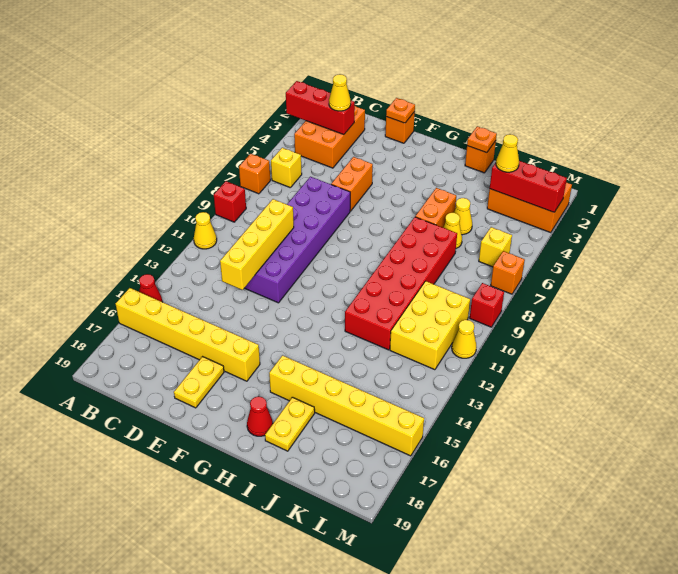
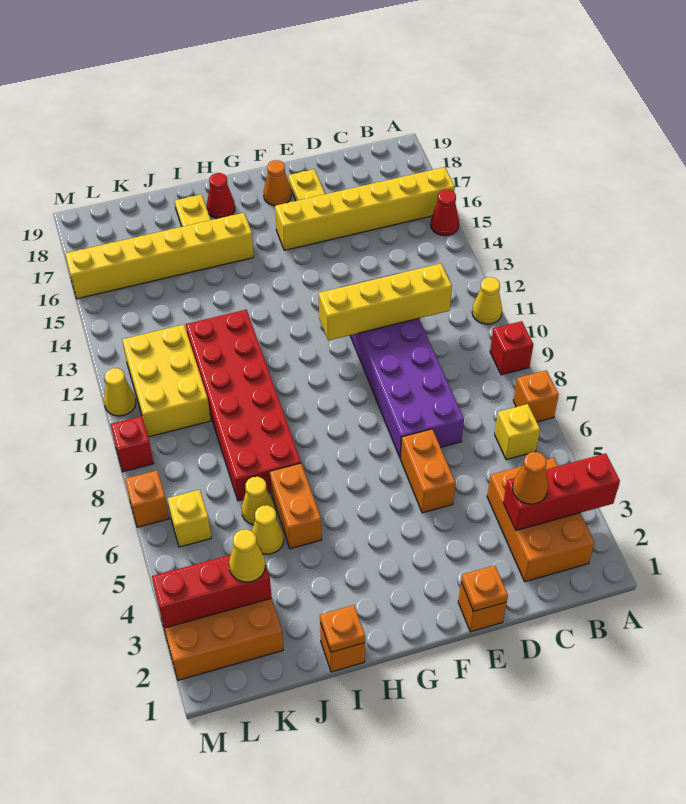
yellow cone C3 level 3 -> orange cone C3 level 3
yellow brick D10:D13 level 2 -> yellow brick C11:F11 level 2
none -> orange cone F18 level 1

